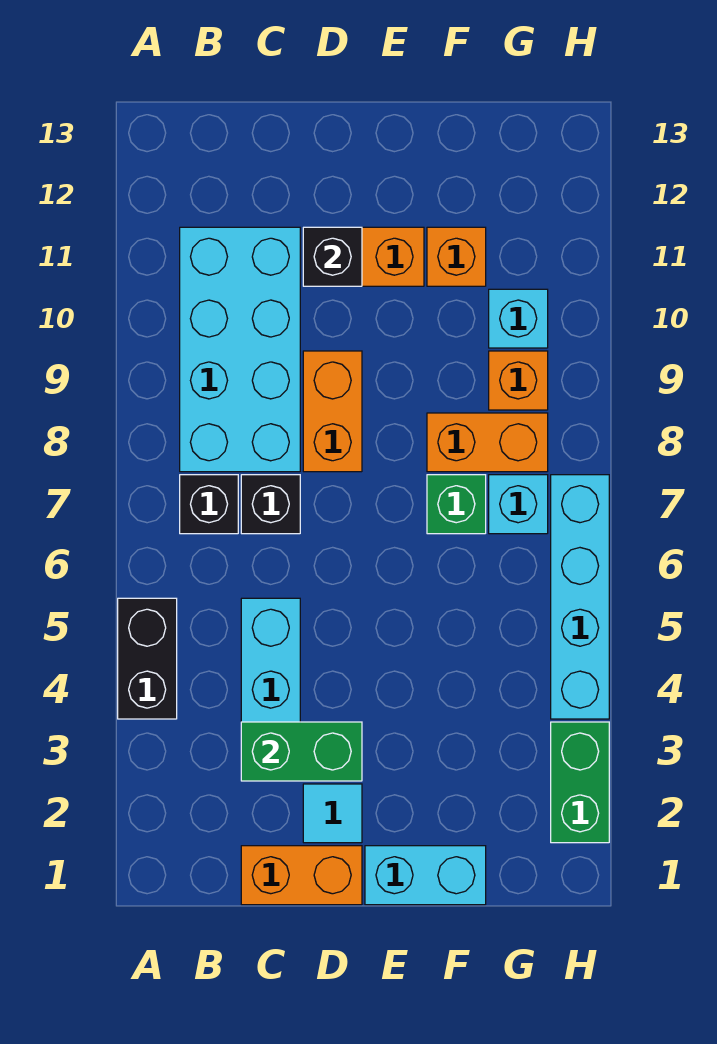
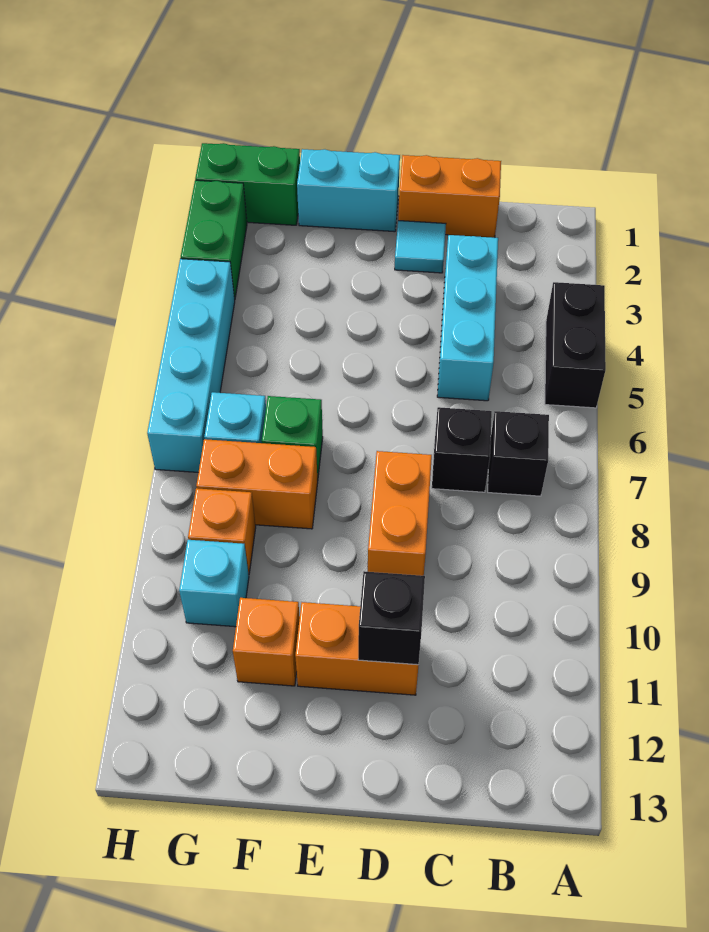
cyan brick B8:C11 level 1 -> none
green brick C3:D3 level 2 -> green brick G1:H1 level 1

